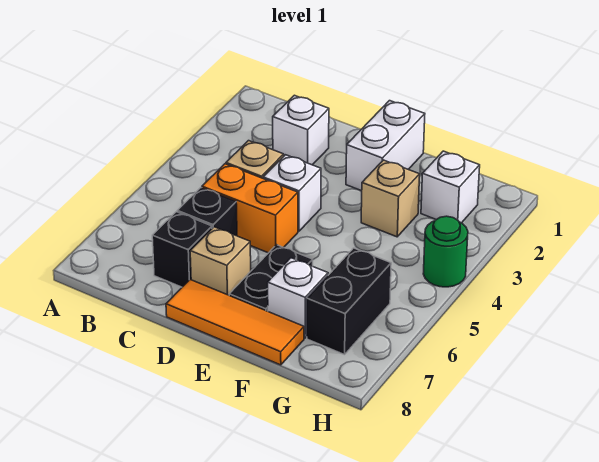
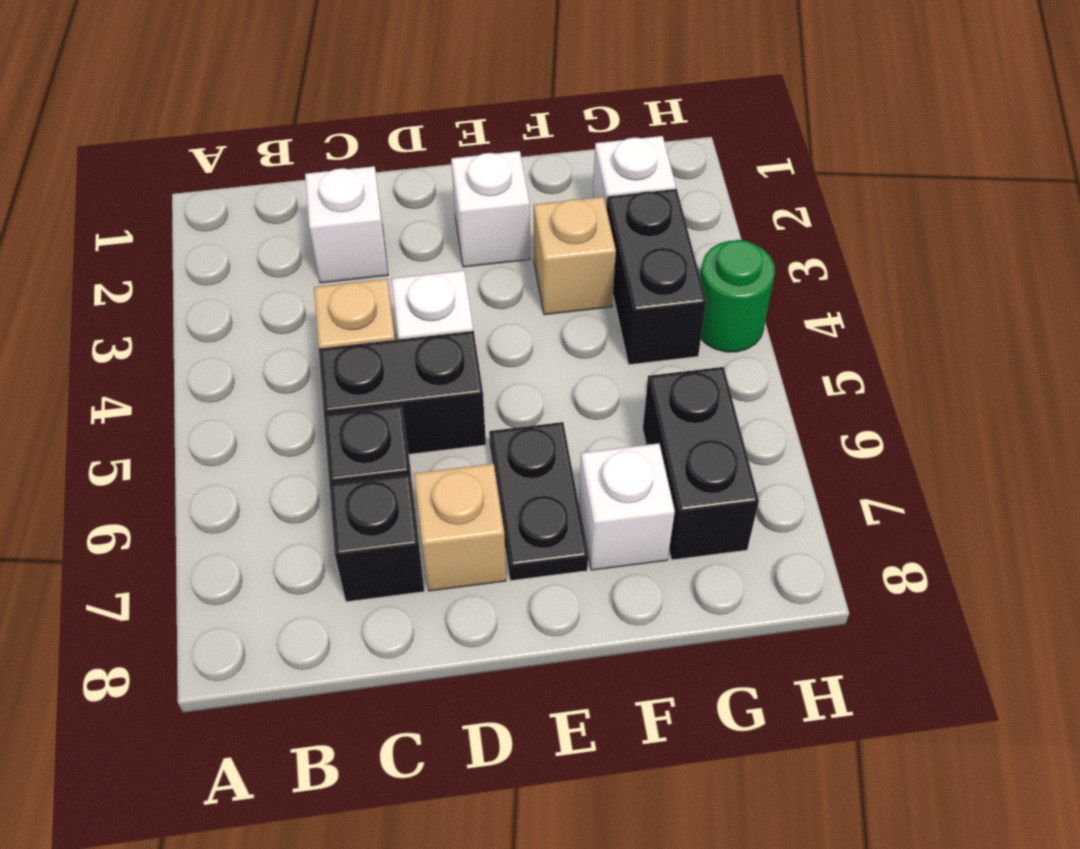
orange brick C5:D5 level 1 -> black brick C5:D5 level 1
orange tile D8:F8 level 1 -> none
white brick E1:E2 level 1 -> white brick E2 level 1
none -> black brick G3:G4 level 1

